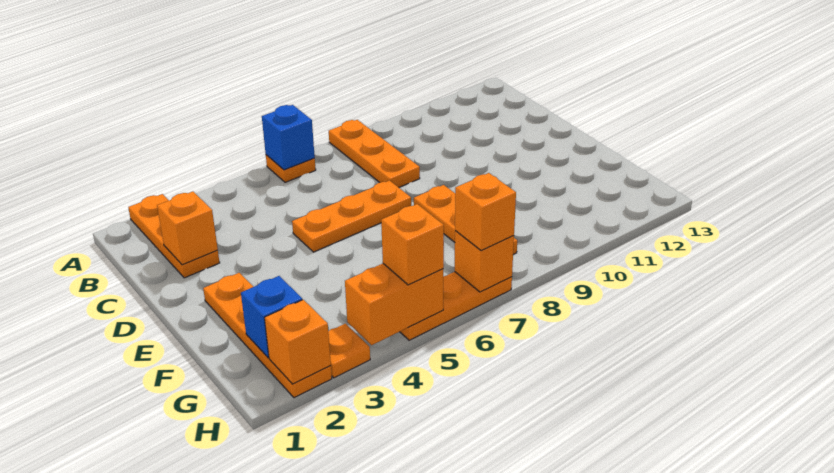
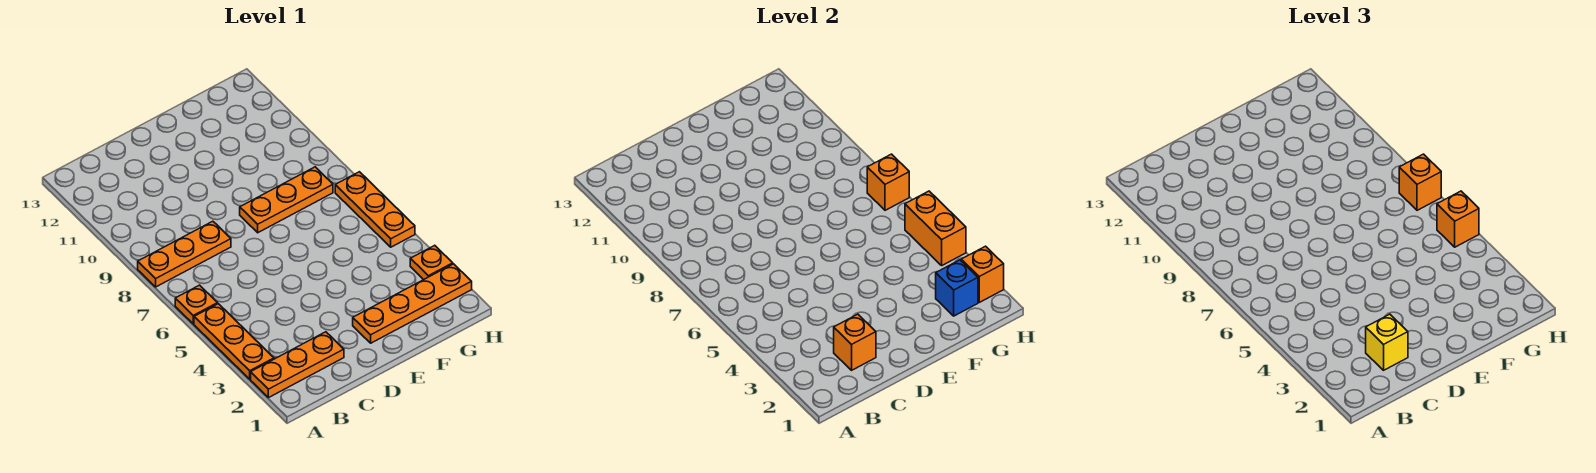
blue brick A6 level 2 -> none
none -> yellow brick C2 level 3
orange plate D5:D7 level 1 -> orange plate A3:A5 level 1

